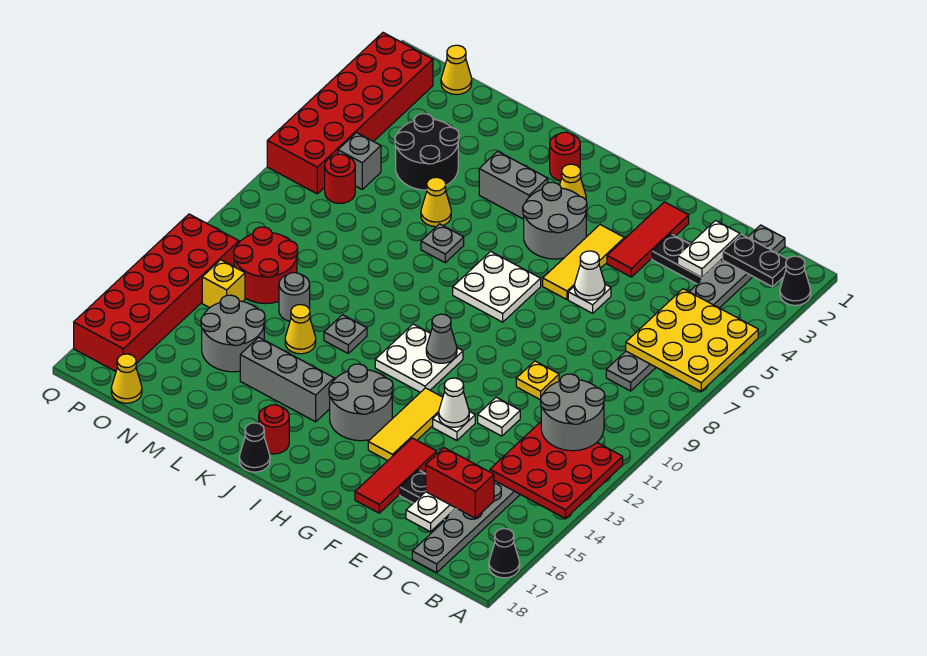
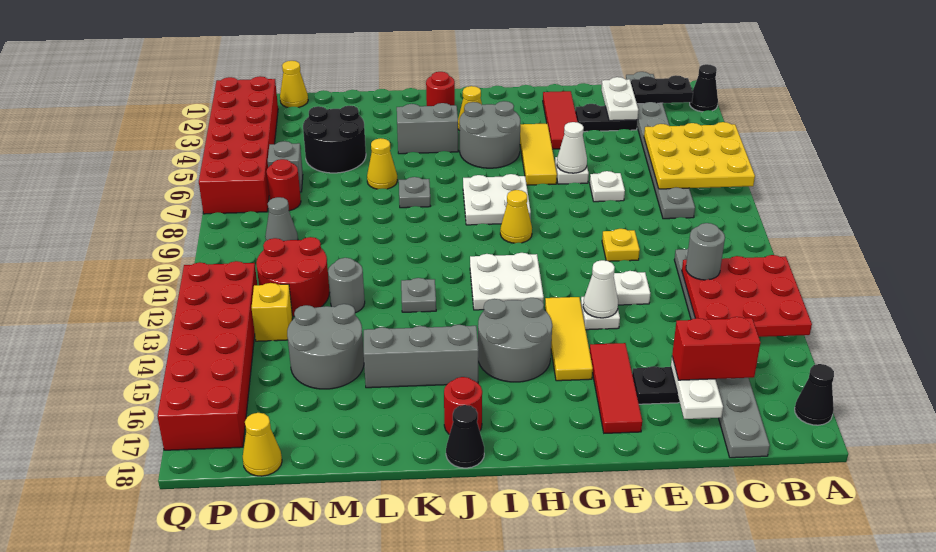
grey round brick B11:C12 level 3 -> grey round brick C12 level 3
none -> white plate E7 level 1
grey cone H11 level 2 -> grey cone O9 level 1
yellow cone L13 level 1 -> yellow cone H9 level 1

